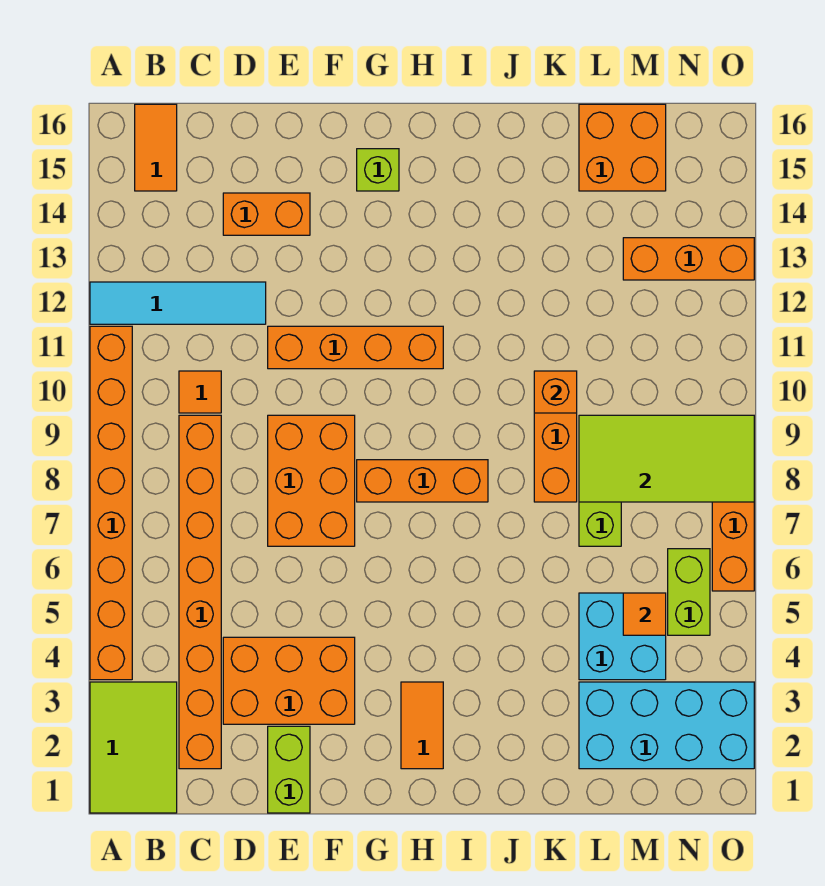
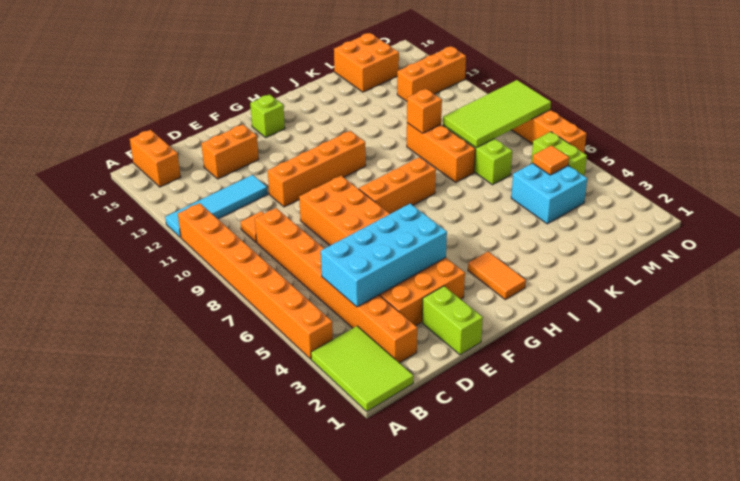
orange tile B15:B16 level 1 -> orange brick B15:B16 level 1
cyan brick L2:O3 level 1 -> cyan brick C4:F5 level 2

